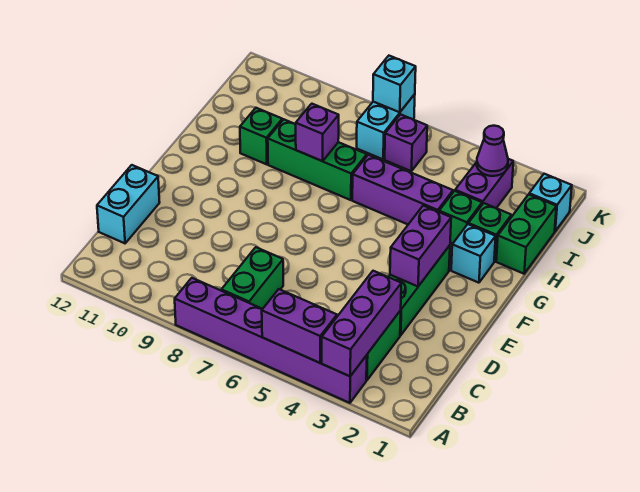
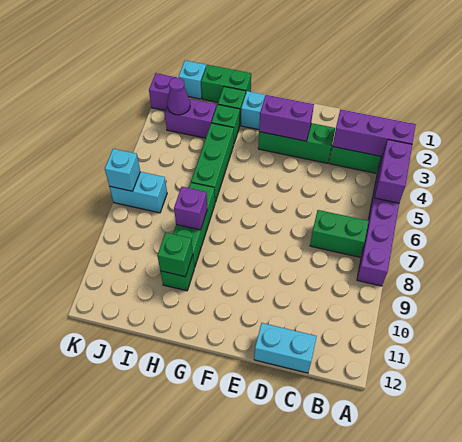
purple brick H4:H6 level 1 -> green brick H4:H6 level 1
none -> green brick H10 level 2
purple brick J6 level 1 -> purple brick K2 level 1

